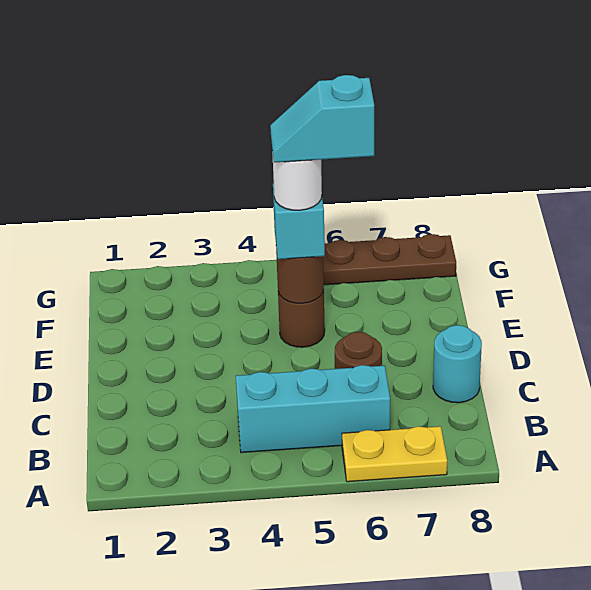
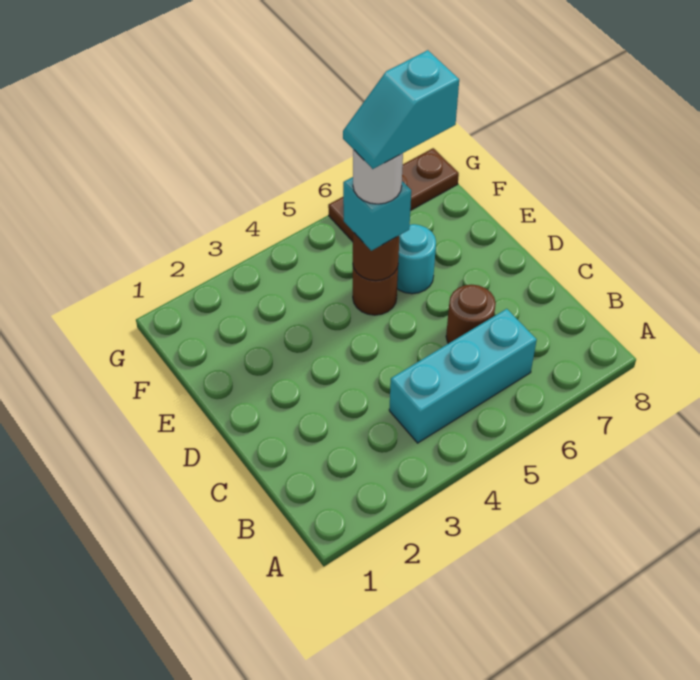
yellow plate A6:A7 level 1 -> none
cyan round brick C8 level 1 -> cyan round brick E6 level 1

